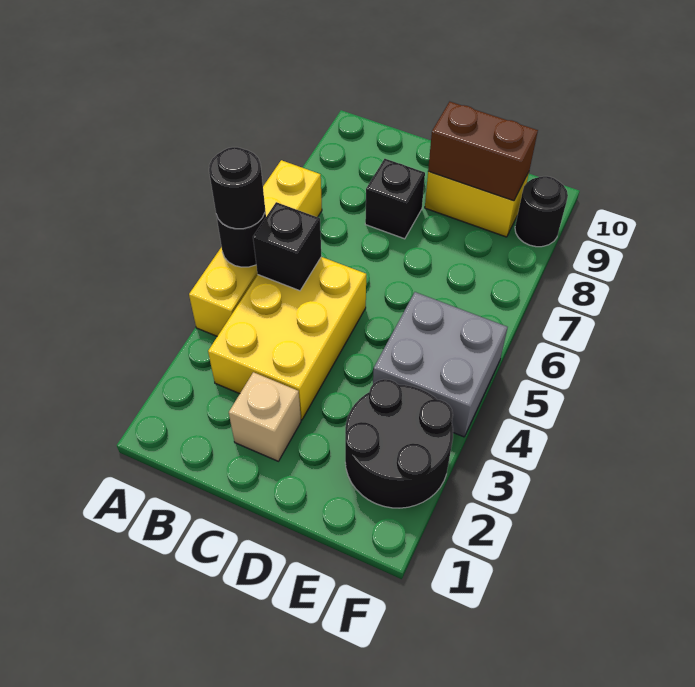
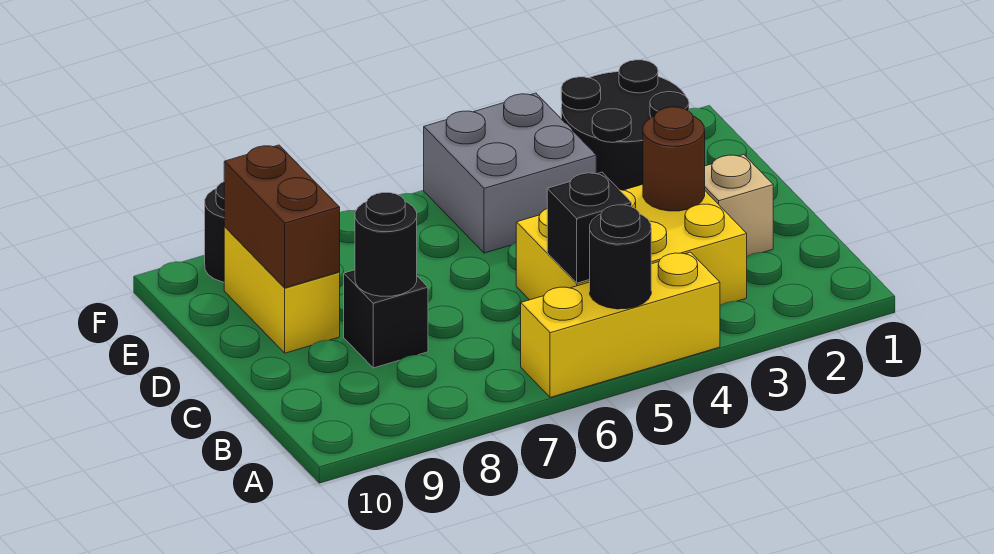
yellow brick A4:A7 level 1 -> yellow brick A4:A6 level 1
black round brick A5 level 3 -> black round brick C8 level 2
none -> brown round brick C3 level 2

